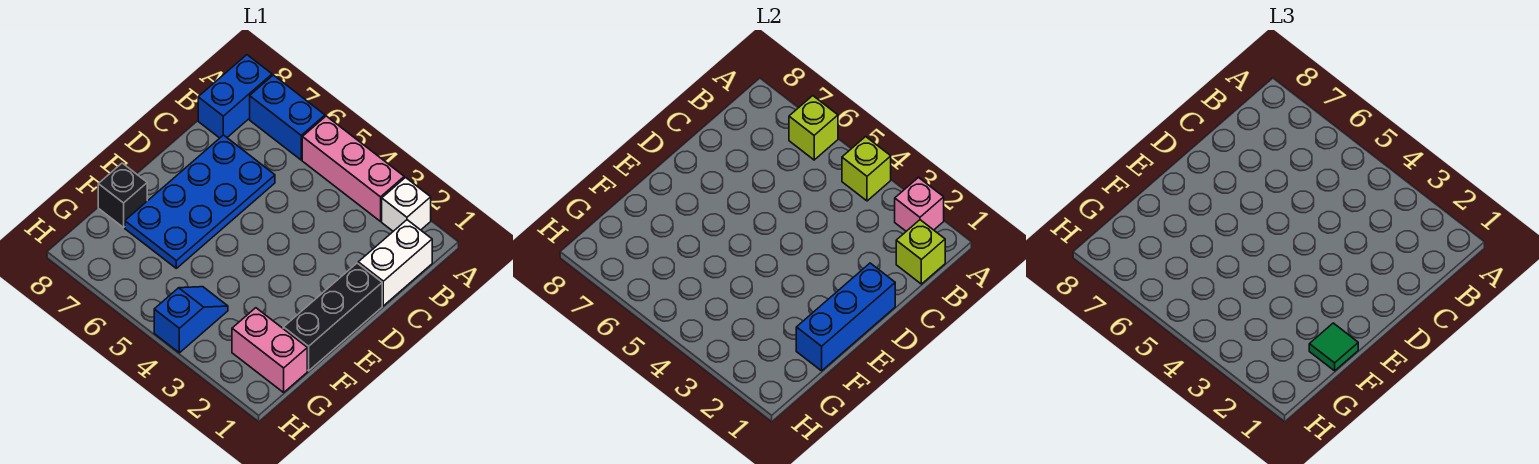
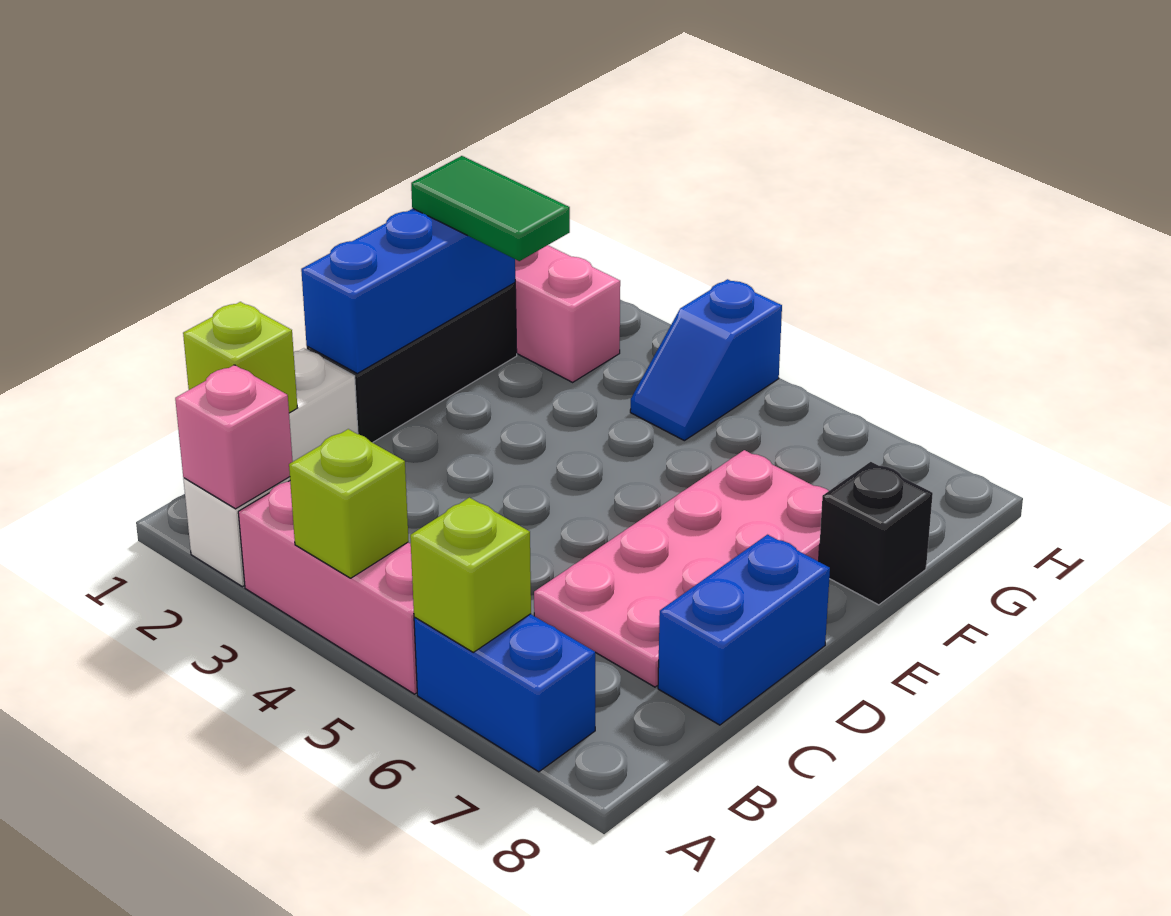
blue brick A8:B8 level 1 -> blue brick C8:D8 level 1
blue plate C6:F7 level 1 -> pink plate C6:F7 level 1
green tile F1 level 3 -> green tile F1:F2 level 3

